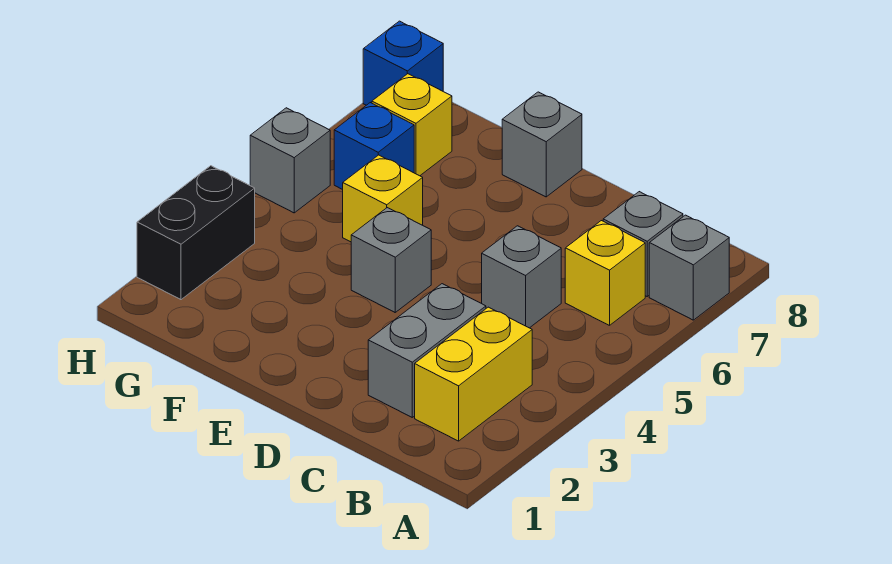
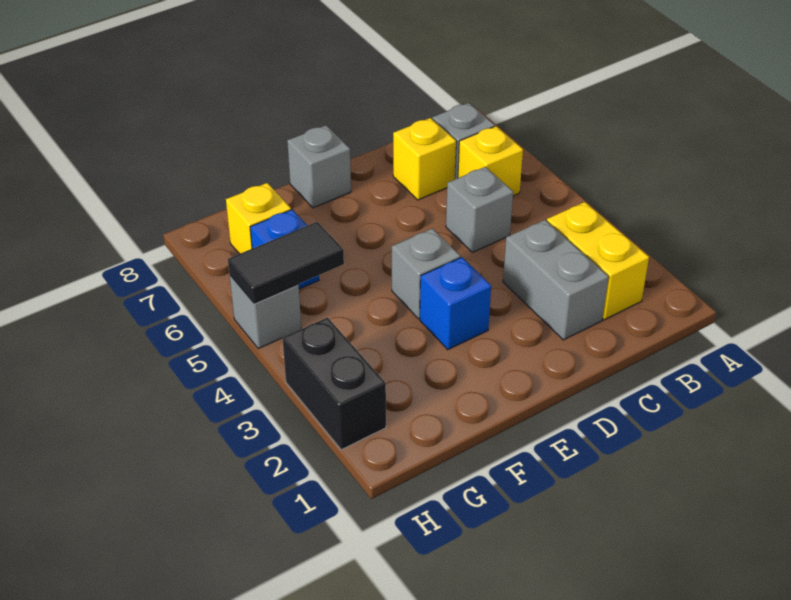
grey brick A7 level 1 -> none
yellow brick F5 level 1 -> yellow brick C7 level 1
none -> black tile G5:H5 level 2
blue brick H8 level 1 -> blue brick E3 level 1

